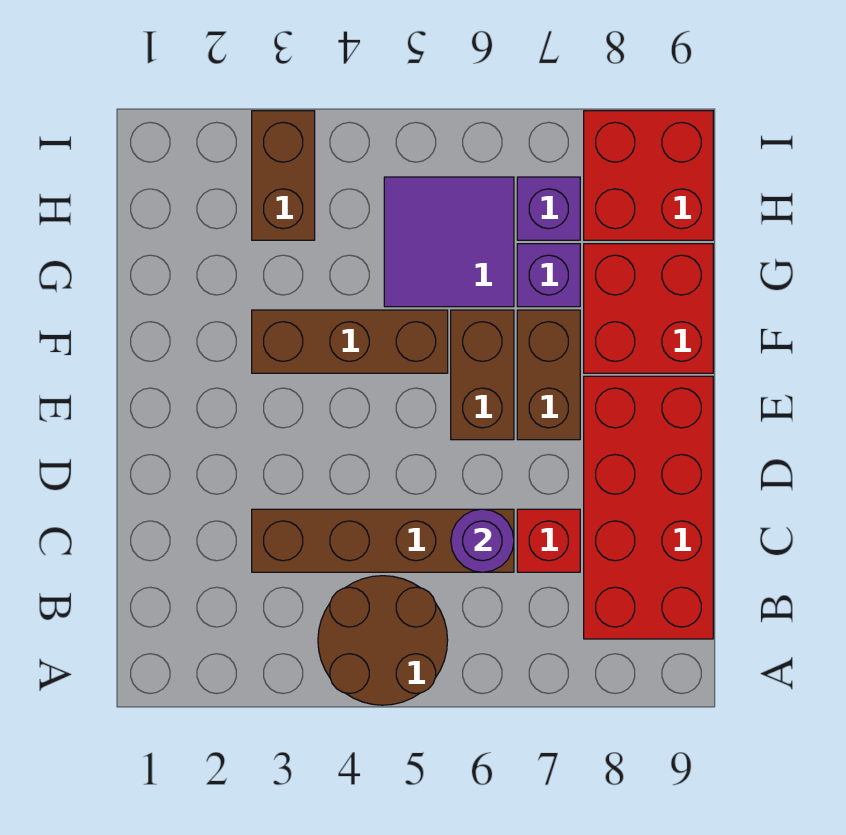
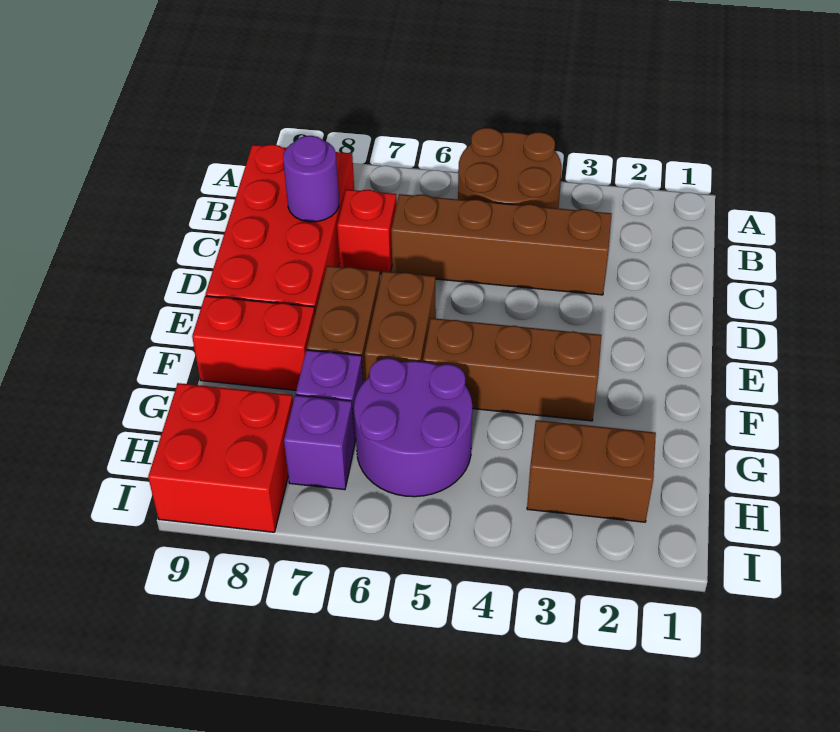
purple round brick C6 level 2 -> purple round brick C8 level 2
red brick F8:G9 level 1 -> red brick F8:F9 level 1
purple tile G5:H6 level 1 -> purple round brick G5:H6 level 1
brown brick H3:I3 level 1 -> brown brick H2:H3 level 1

